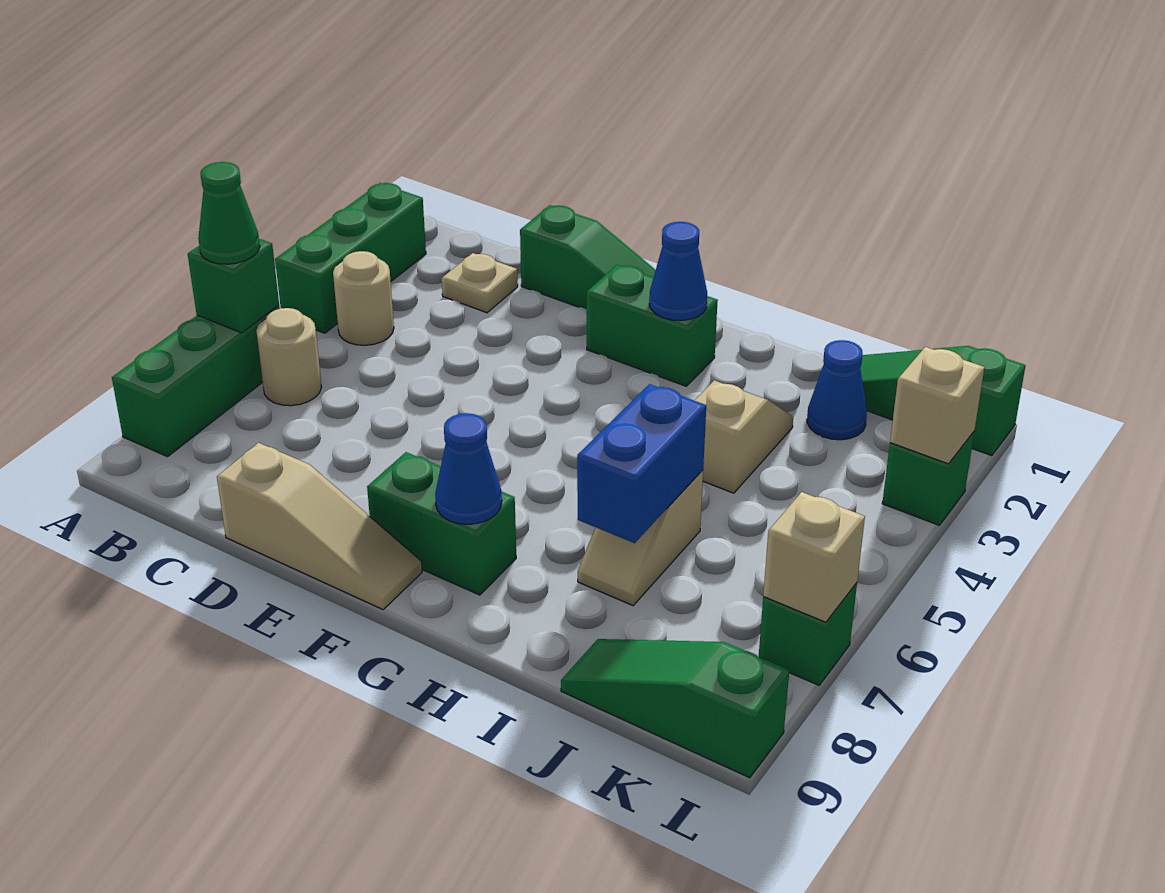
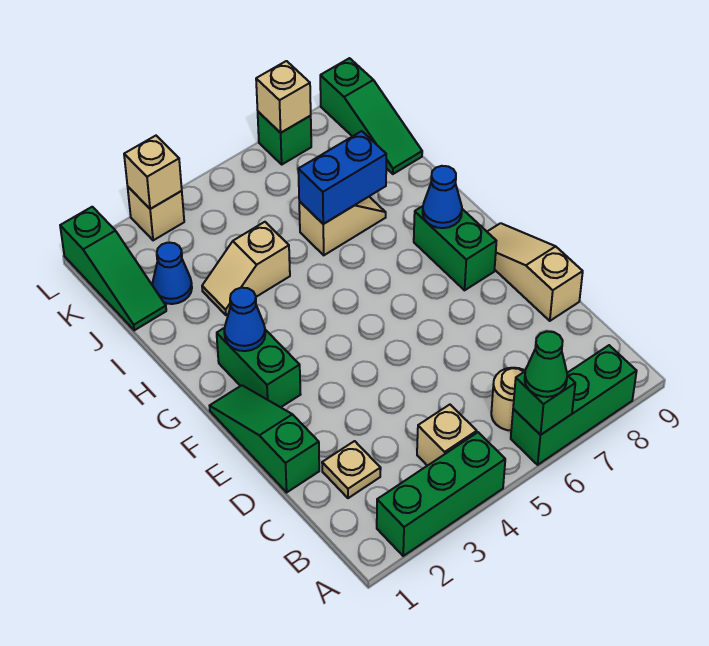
tan round brick B4 level 1 -> tan brick B4 level 1
green brick L3 level 1 -> tan brick L3 level 1

